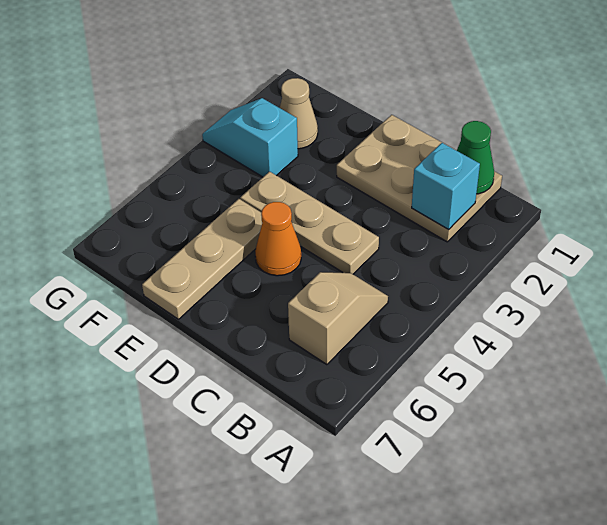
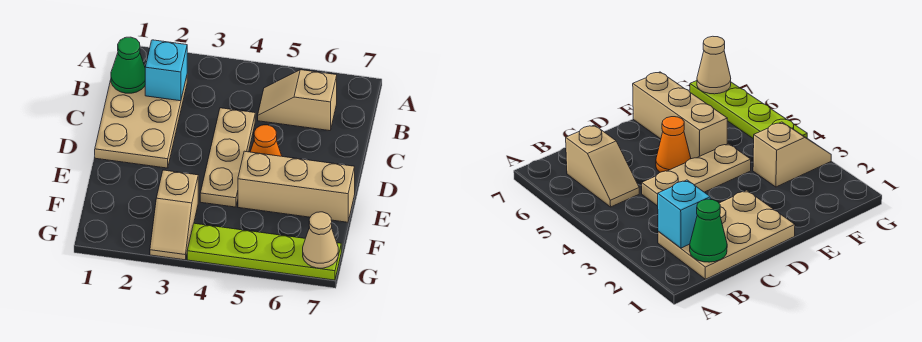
tan plate E5:E7 level 1 -> tan brick E5:E7 level 1
tan cone F2 level 1 -> tan cone G7 level 2
cyan slope F3:G3 level 1 top F -> tan slope F3:G3 level 1 top F
none -> lime plate G4:G7 level 1

